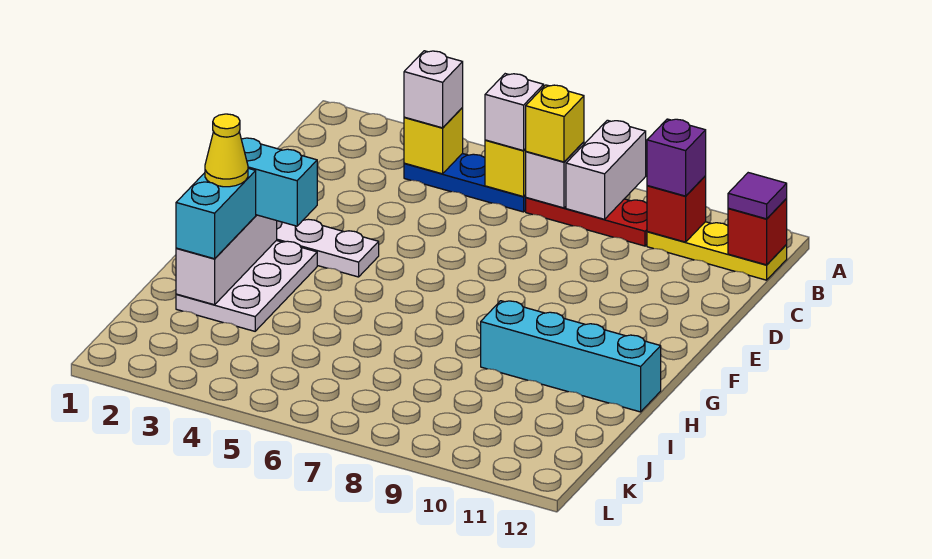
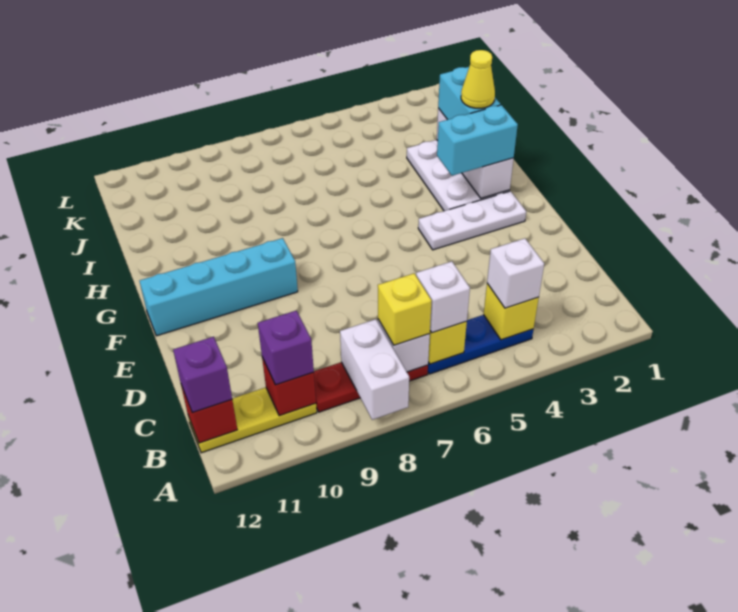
purple tile B12 level 3 -> purple brick B12 level 3
cyan brick H9:H12 level 1 -> cyan brick F9:F12 level 1

